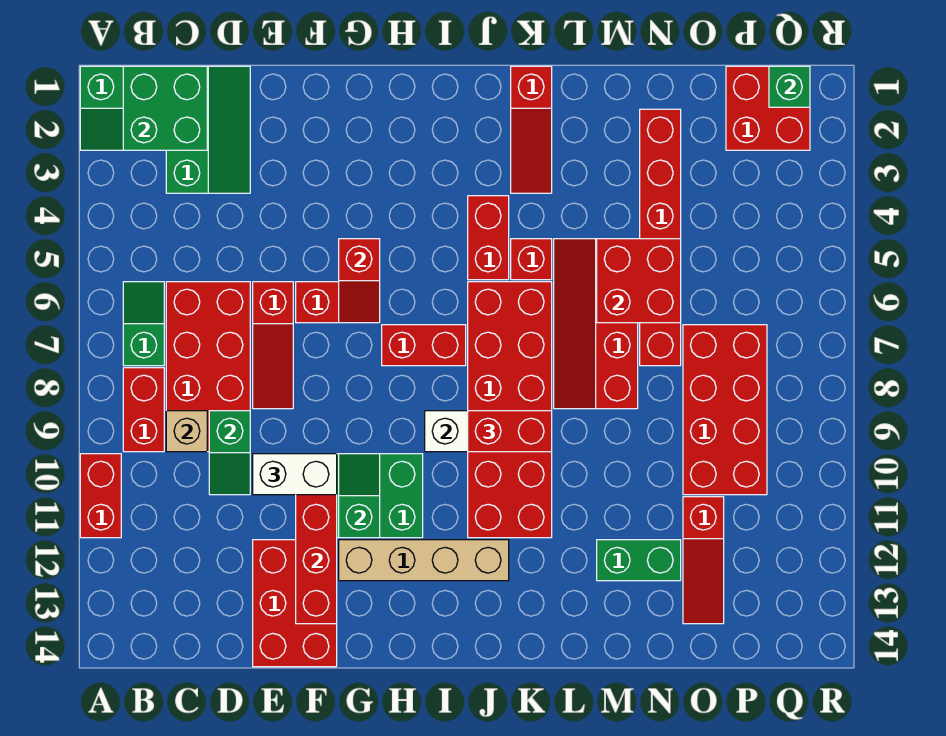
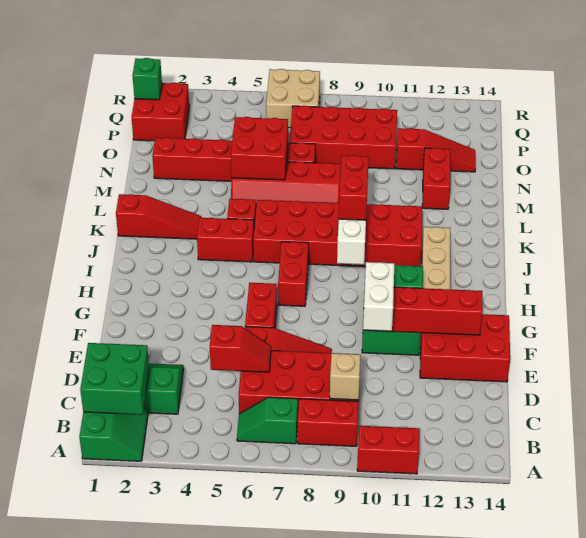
green slope D9:D10 level 2 top 9 -> none
red slope G5:G6 level 2 top 5 -> red slope D5:D6 level 2 top 5
green brick M12:N12 level 1 -> red brick M12:N12 level 1
none -> tan brick Q6:R7 level 1

